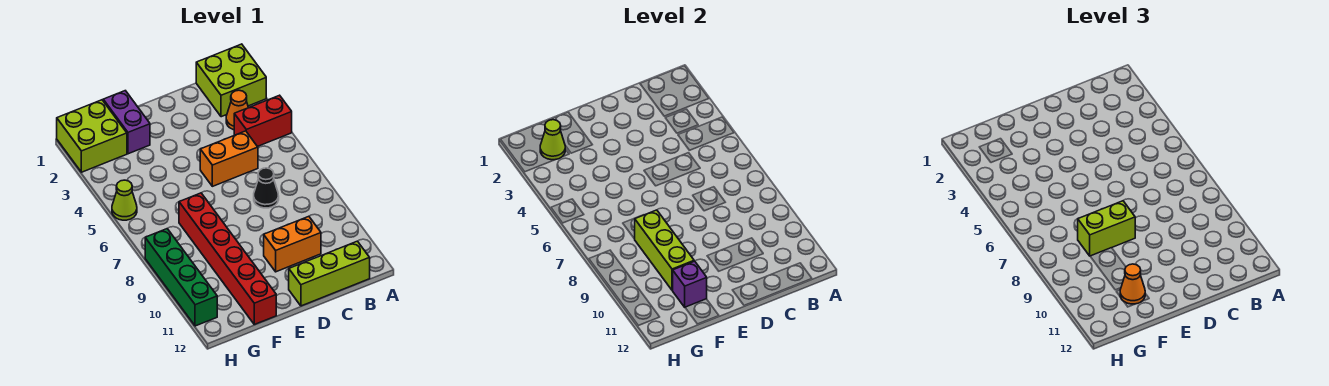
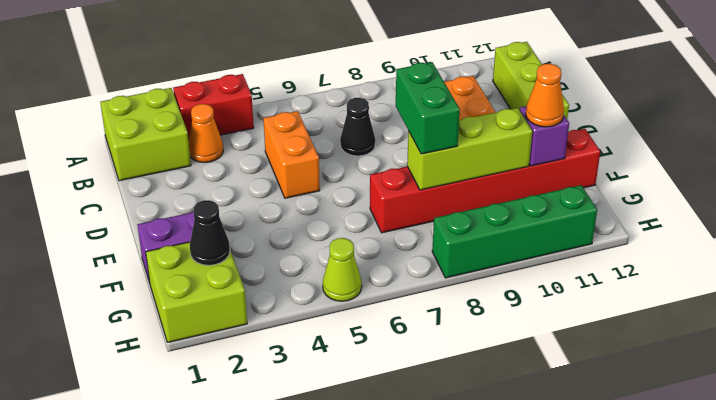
red brick A4:B4 level 1 -> red brick A3:A4 level 1
lime brick E8:F8 level 3 -> green brick E8:F8 level 3
lime cone G2 level 2 -> black cone G2 level 2

